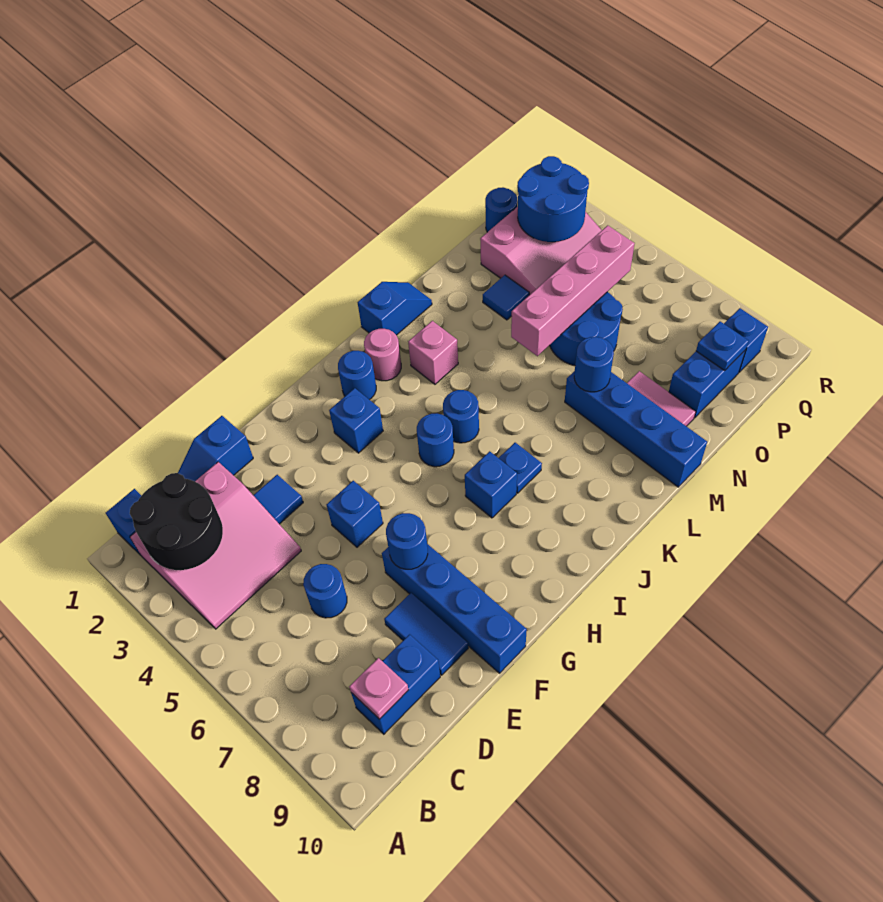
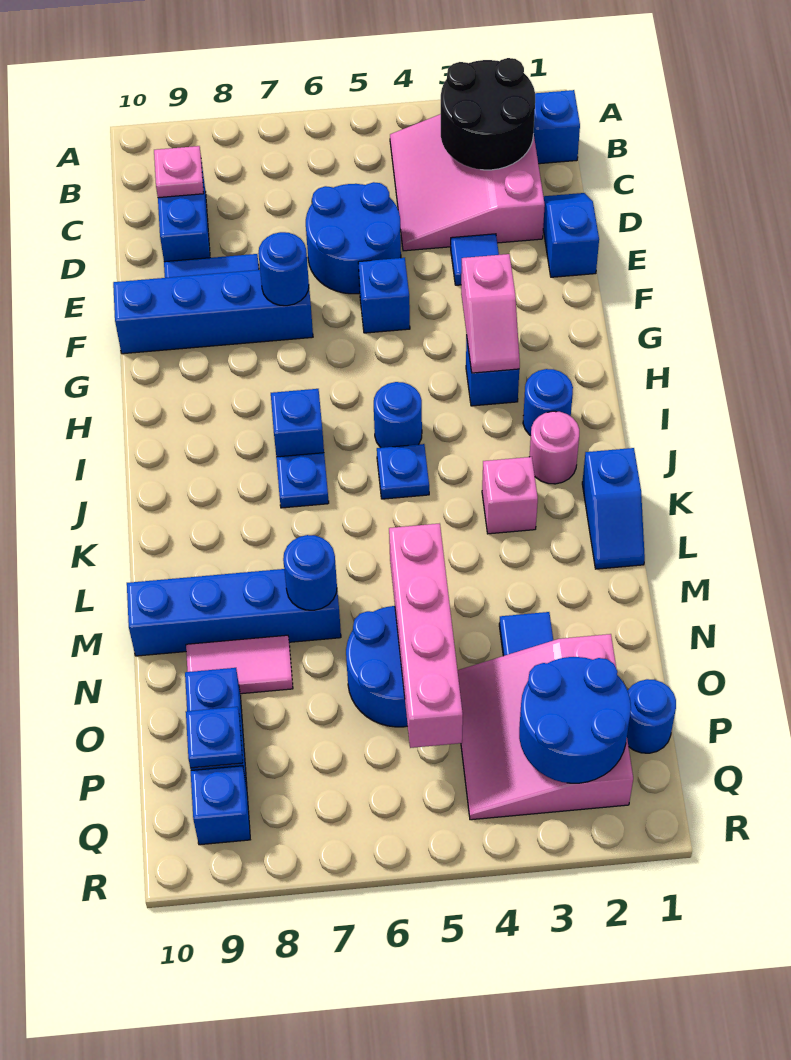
blue round brick D6 level 1 -> blue round brick D5:E6 level 1
none -> pink slope G3:H3 level 2 top G
blue round brick J5 level 1 -> blue plate J5 level 1

